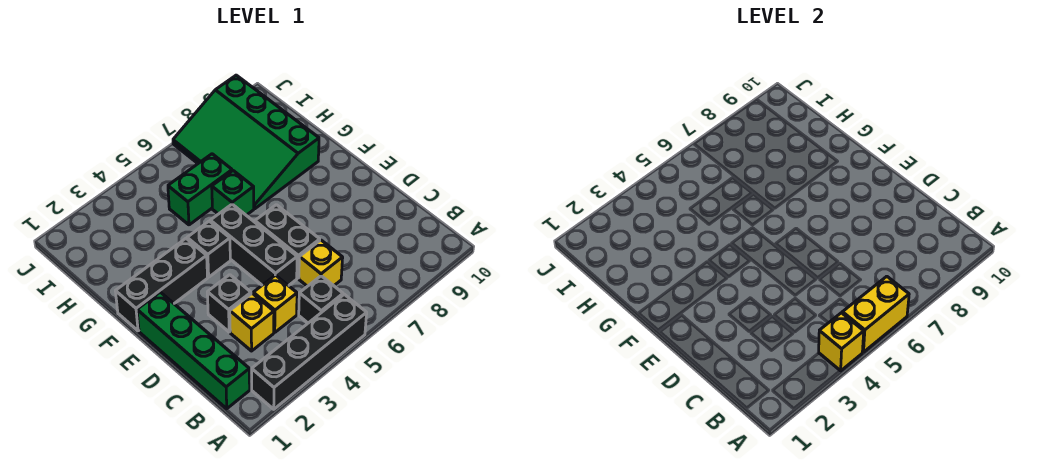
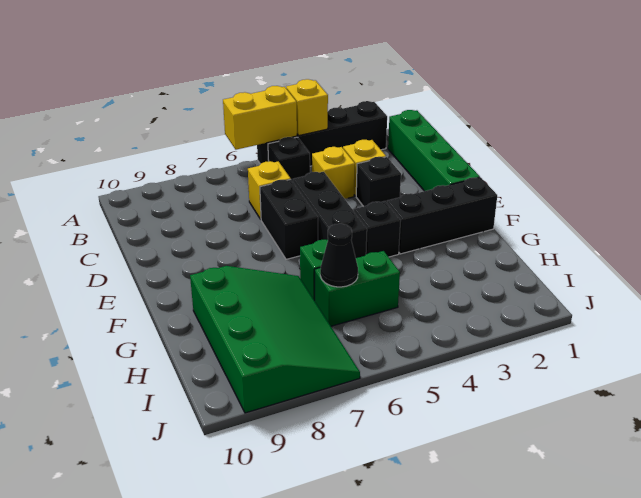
none -> black cone H6 level 2

